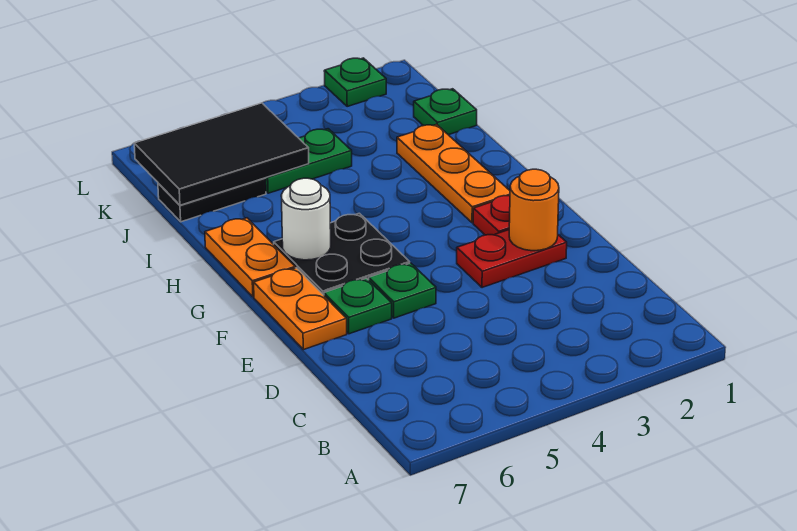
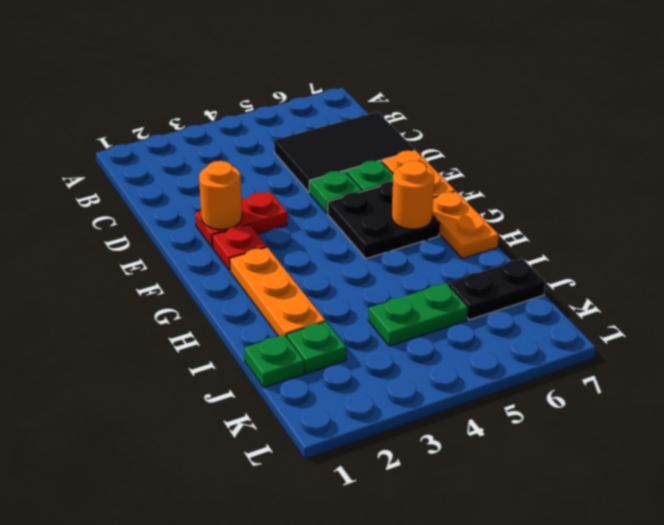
white round brick G6 level 2 -> orange round brick G6 level 2
black tile J5:K7 level 2 -> black tile C5:D7 level 1
green plate L2 level 1 -> green plate J2 level 1

